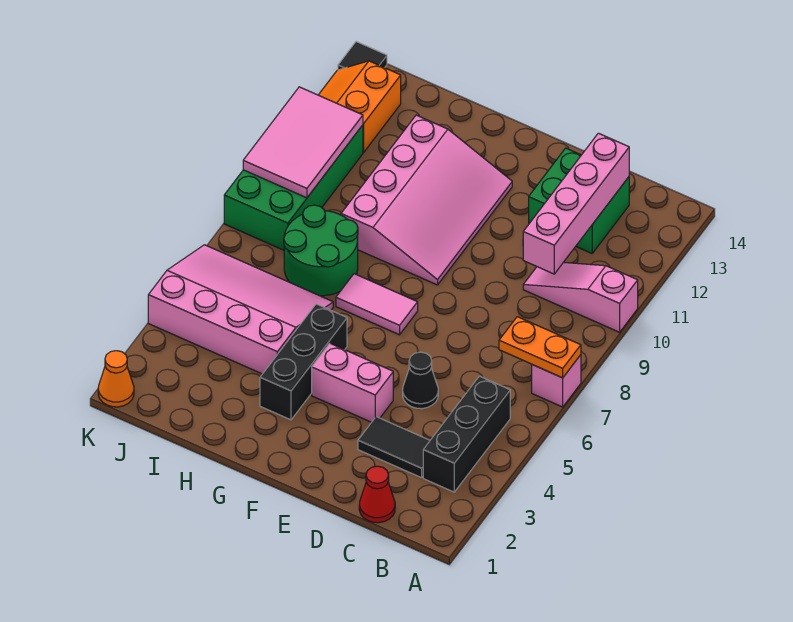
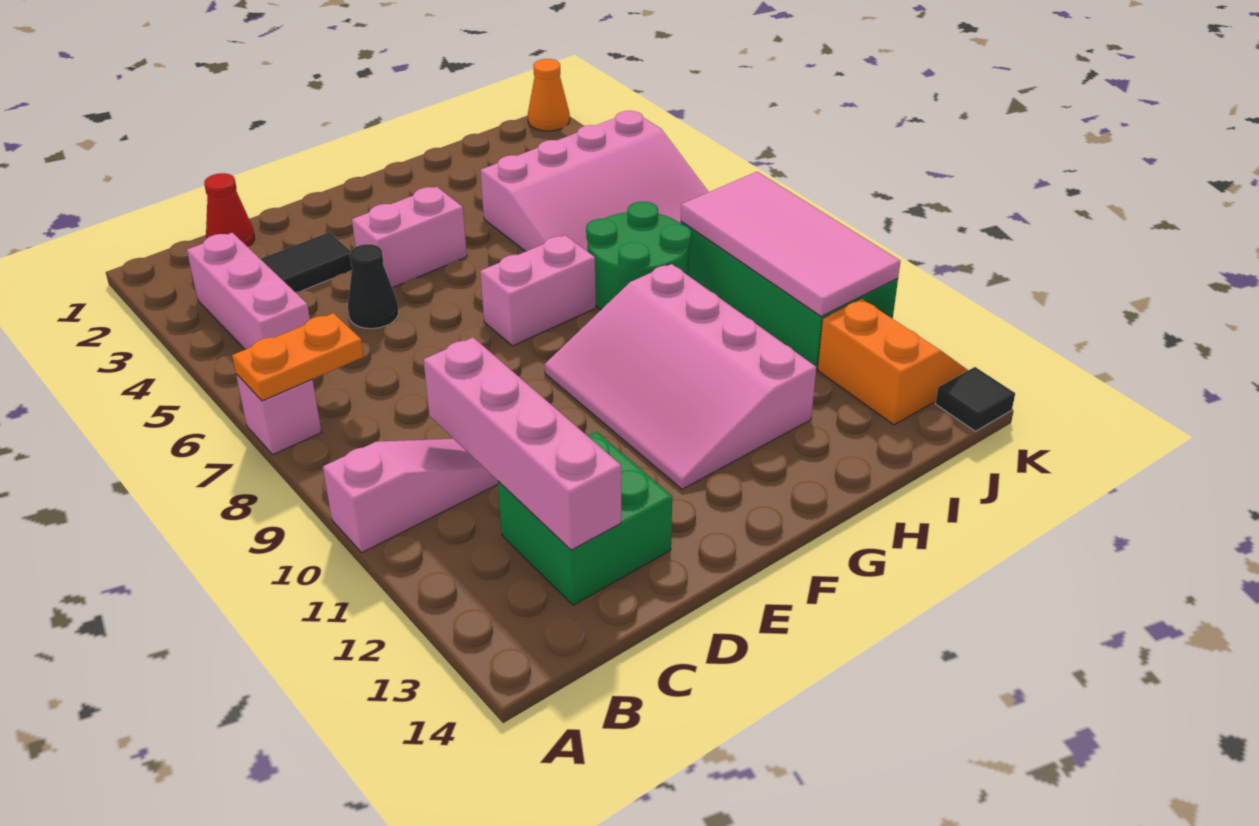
black brick B3:B5 level 1 -> pink brick B3:B5 level 1
pink tile F7:G7 level 1 -> pink brick F7:G7 level 1
black brick G3:G5 level 1 -> none
pink tile J9:K11 level 2 -> pink tile J8:K11 level 2

